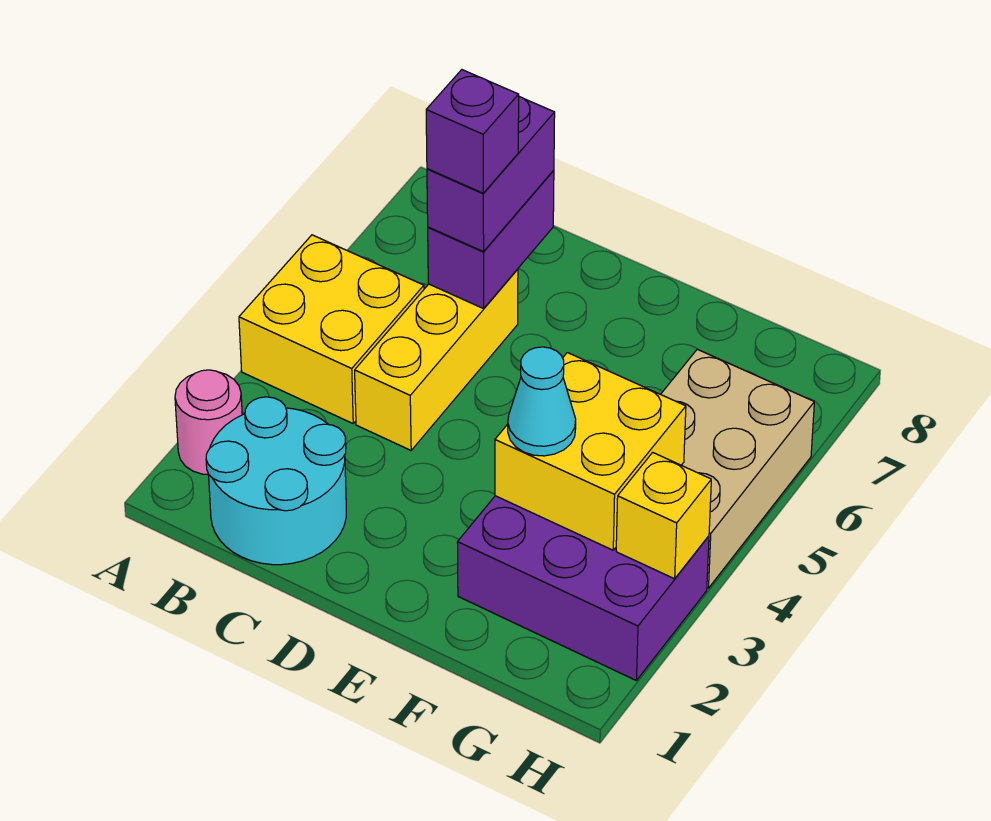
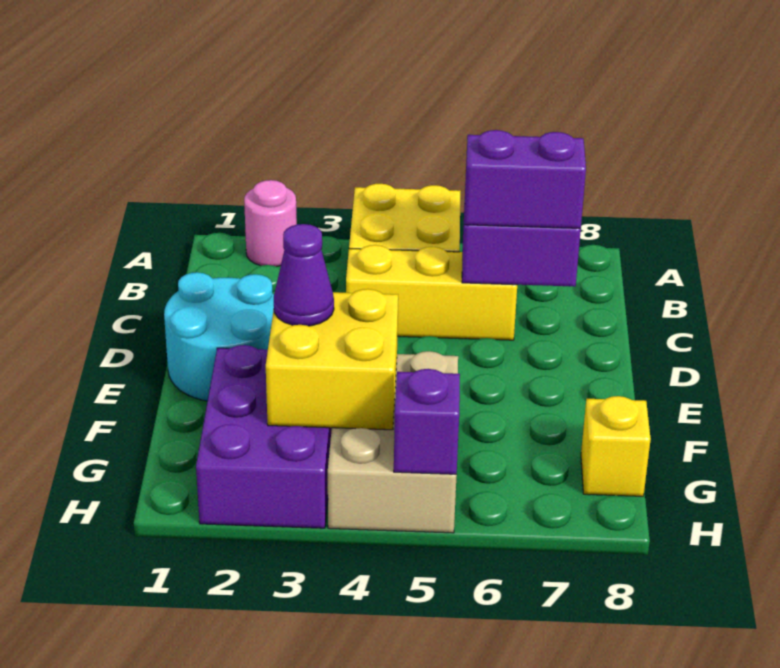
cyan round brick B1:C2 level 1 -> cyan round brick D1:E2 level 1
purple brick C6 level 4 -> purple brick H5 level 2
cyan cone F3 level 3 -> purple cone F3 level 3
tan brick G4:H6 level 1 -> tan brick F4:H5 level 1
yellow brick H3 level 2 -> yellow brick G8 level 1

